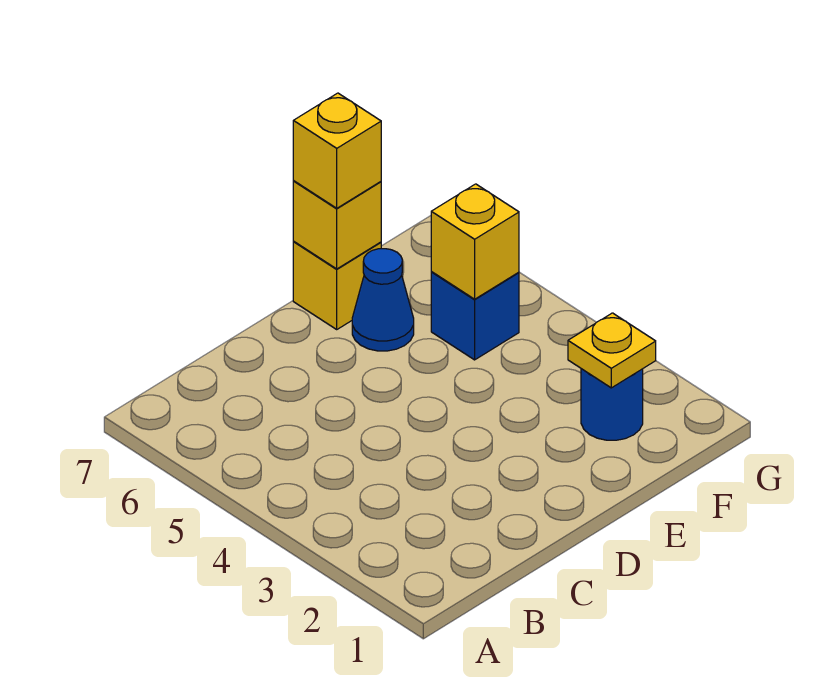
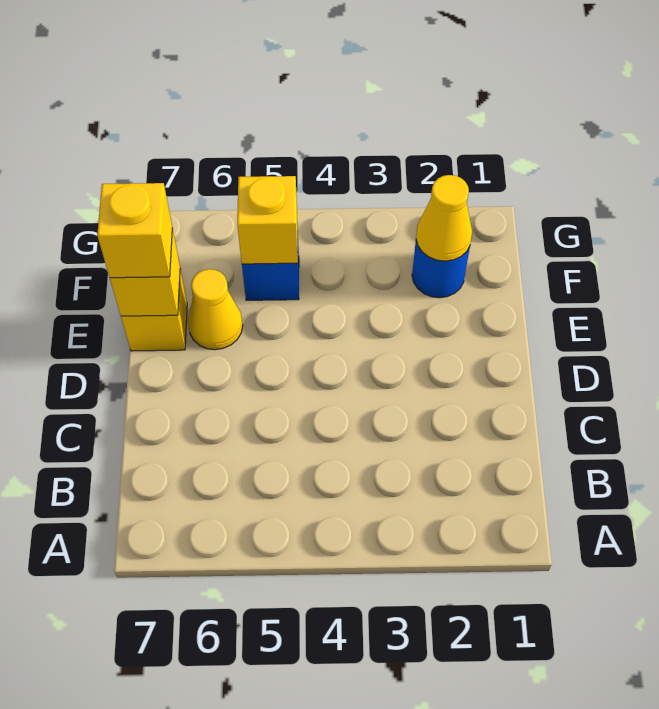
blue cone E6 level 1 -> yellow cone E6 level 1
yellow plate F2 level 2 -> yellow cone F2 level 2

